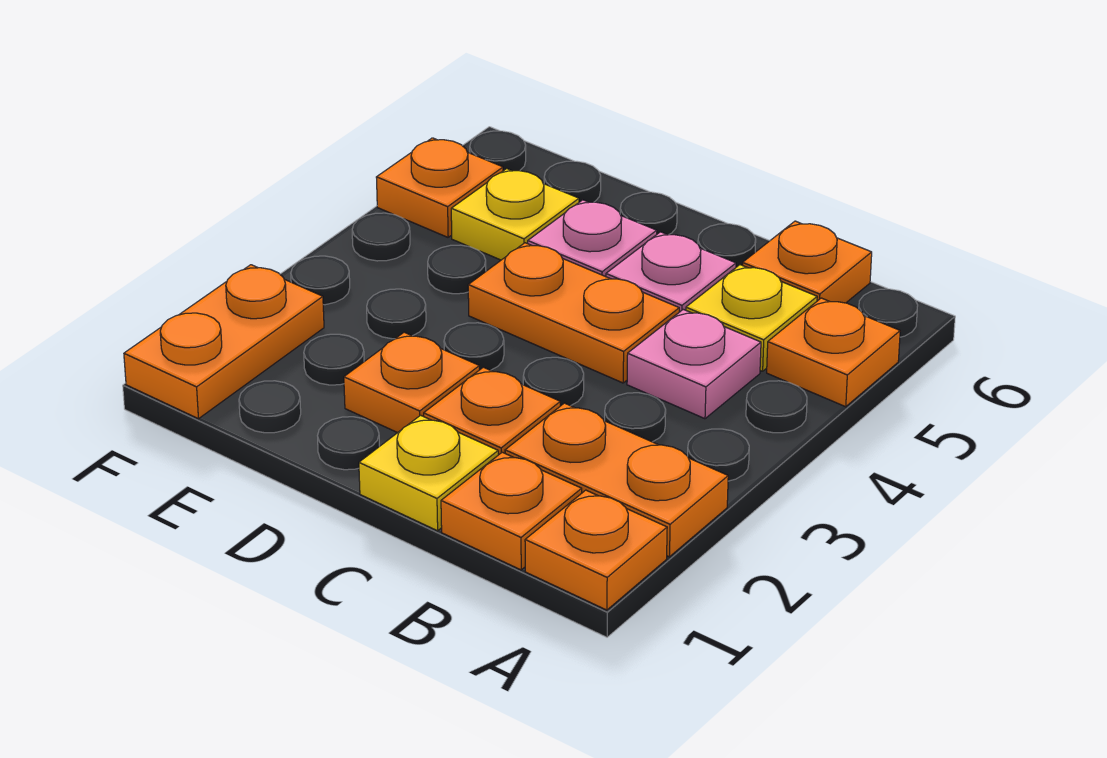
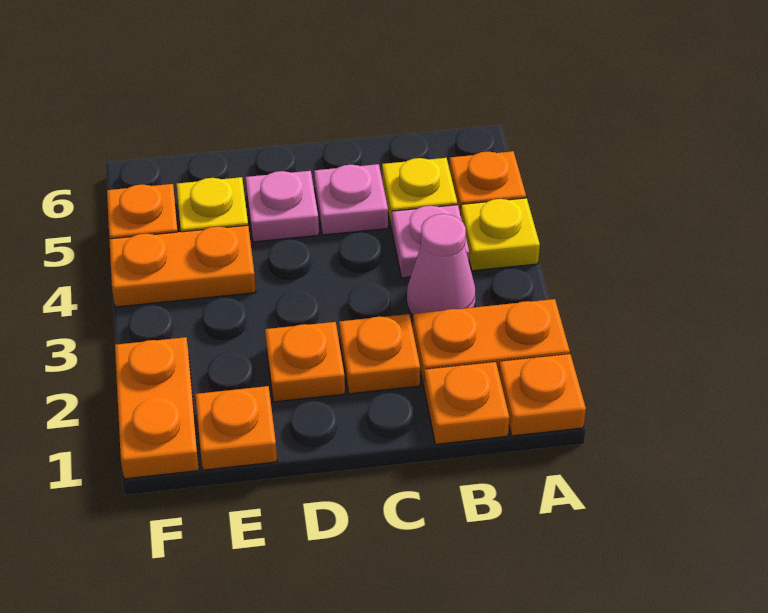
none -> pink cone B3 level 1
orange plate B6 level 1 -> orange plate E1 level 1
yellow plate C1 level 1 -> yellow plate A4 level 1
orange plate C4:D4 level 1 -> orange plate E4:F4 level 1

